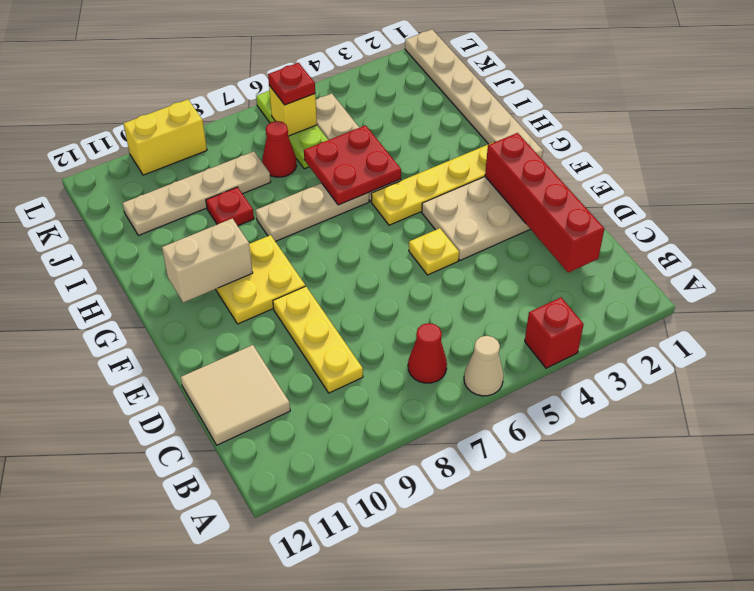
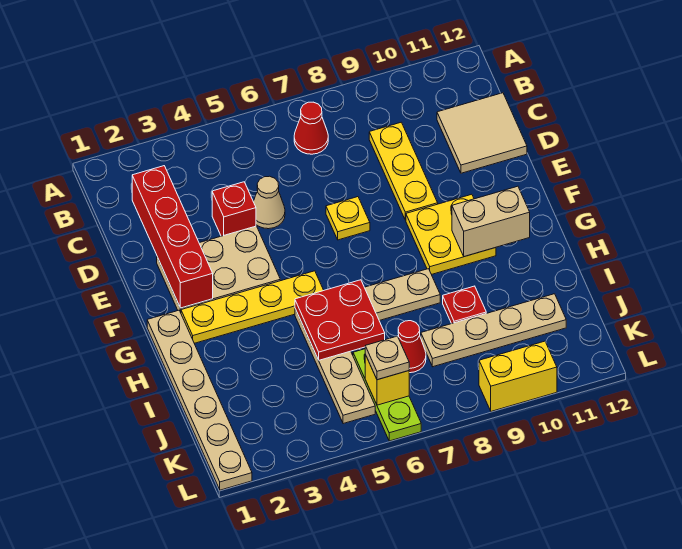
red brick A4 level 1 -> red brick D4 level 1
tan cone A6 level 1 -> tan cone D5 level 1
yellow plate E5 level 1 -> yellow plate E7 level 1
red plate K6 level 3 -> tan plate K6 level 3

